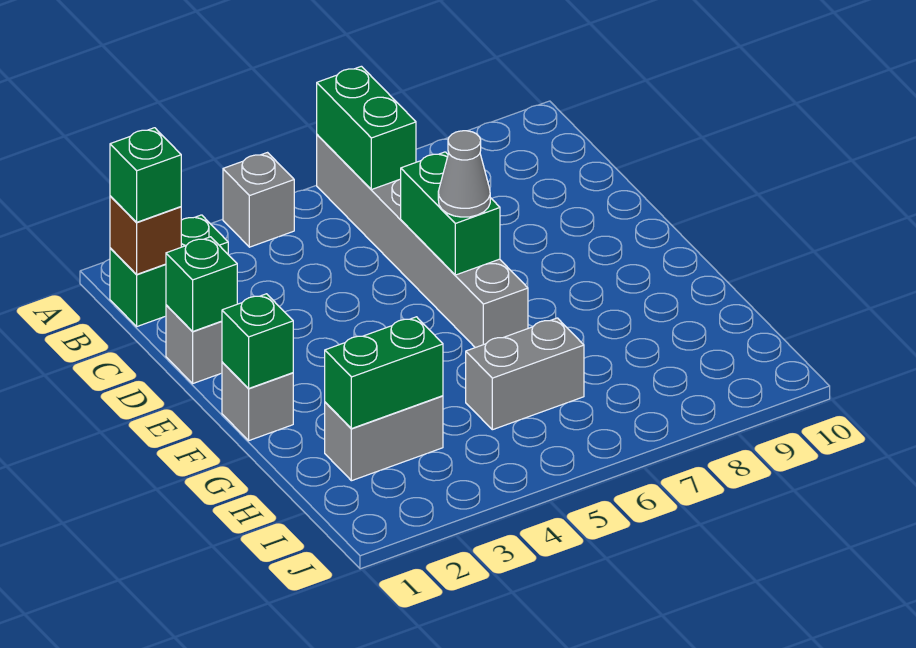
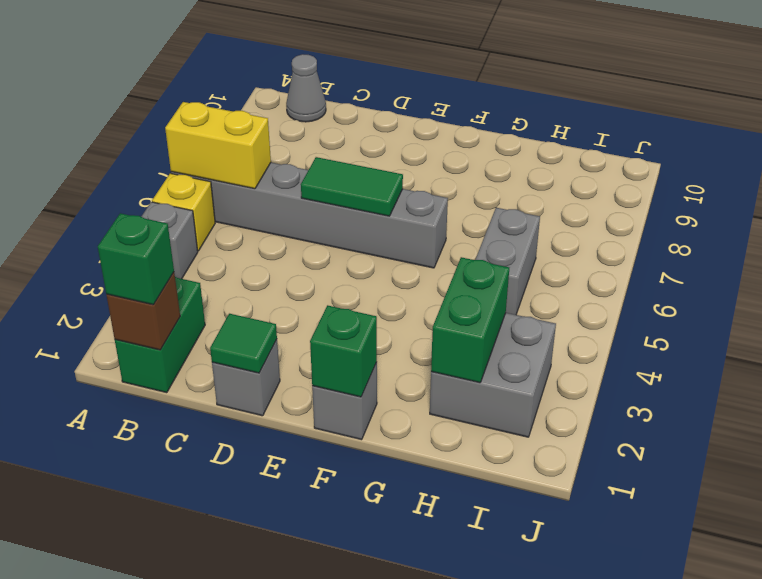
none -> yellow brick A5 level 1
green brick A6:B6 level 2 -> yellow brick A6:B6 level 2
green brick D1 level 2 -> green tile D1 level 2
green brick D6:E6 level 2 -> green tile D6:E6 level 2
grey cone E6 level 3 -> grey cone B10 level 1
grey brick H2:H3 level 1 -> grey brick H2:I3 level 1

